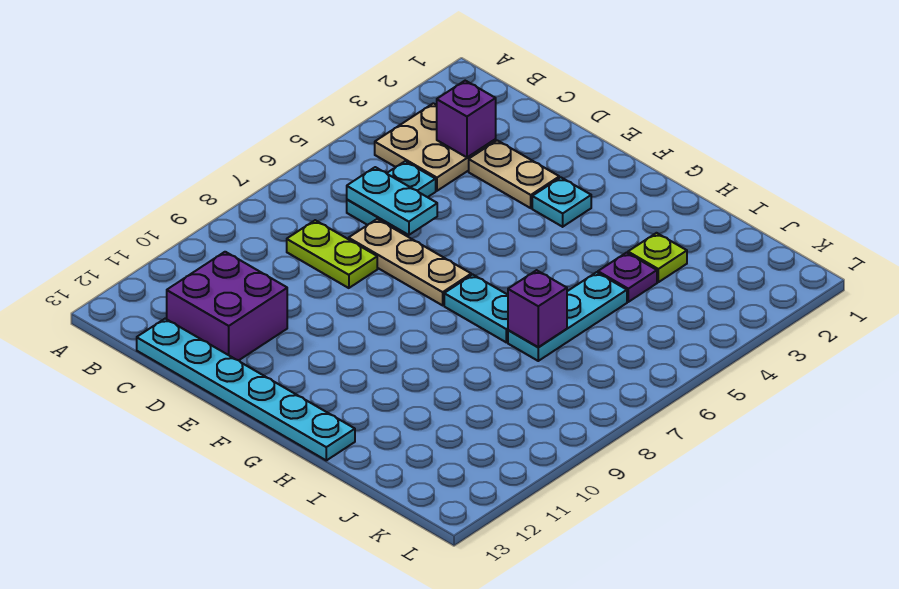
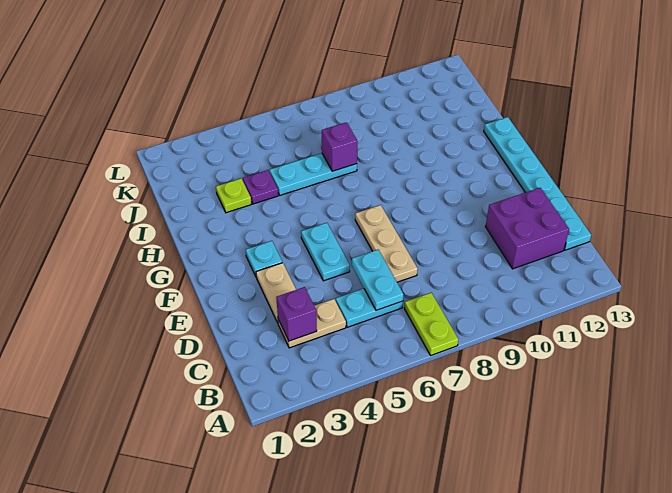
tan plate B3:C4 level 1 -> tan plate C3:C4 level 1
lime plate C8:D8 level 1 -> lime plate A7:B7 level 1
cyan plate G7:H7 level 1 -> cyan plate E5:F5 level 1

